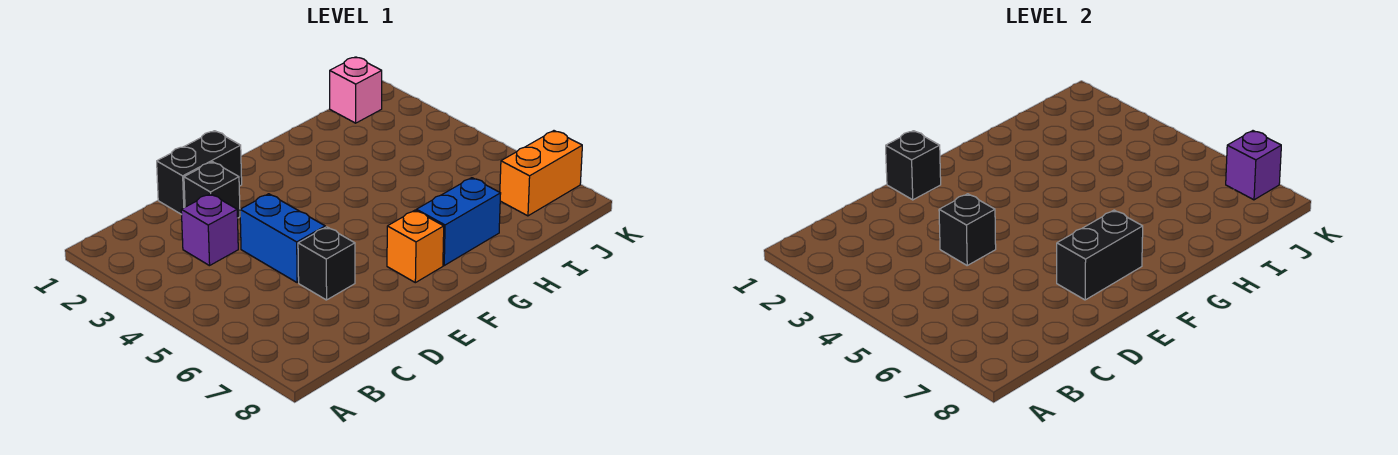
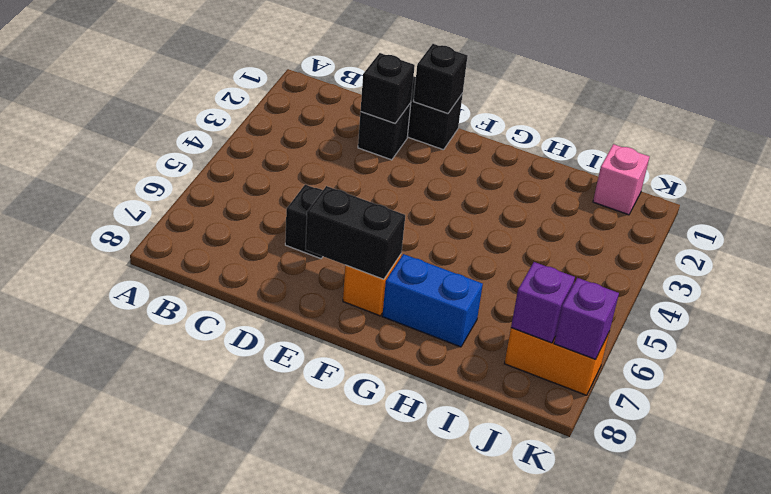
purple brick C3 level 1 -> purple brick J7 level 2
blue brick D4:D5 level 1 -> none
black brick D4 level 2 -> black brick D2 level 2

